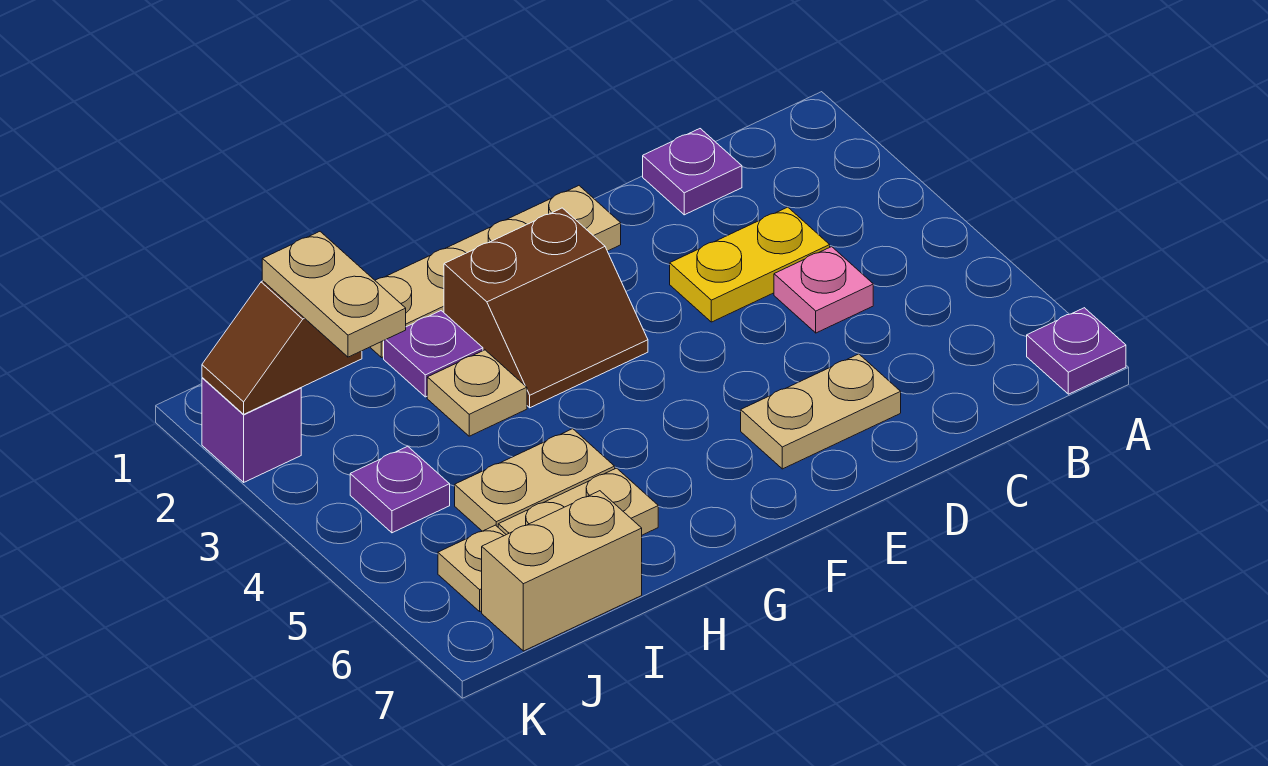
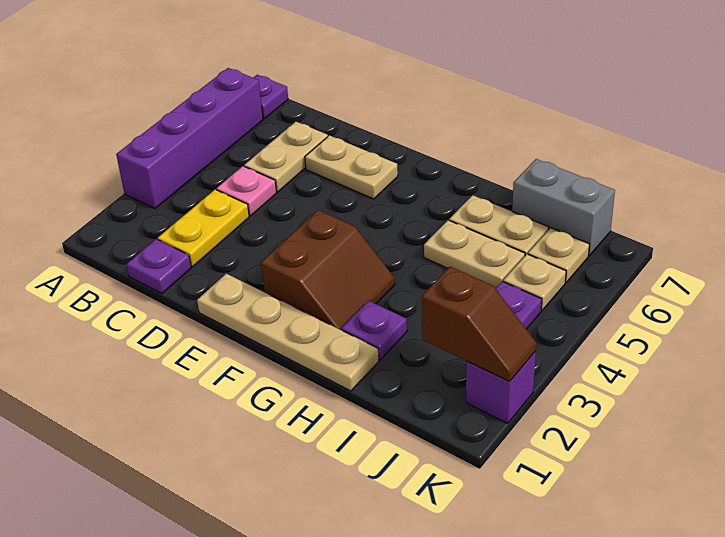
none -> purple brick A3:A6 level 1
yellow plate C3:D3 level 1 -> yellow plate C2:C3 level 1
brown slope F2:G3 level 1 top 2 -> brown slope F2:G3 level 1 top F
tan plate H3 level 1 -> tan plate J5 level 1
tan brick I7:J7 level 1 -> grey brick I7:J7 level 1
tan plate J2:J3 level 3 -> tan plate C5:C6 level 1

